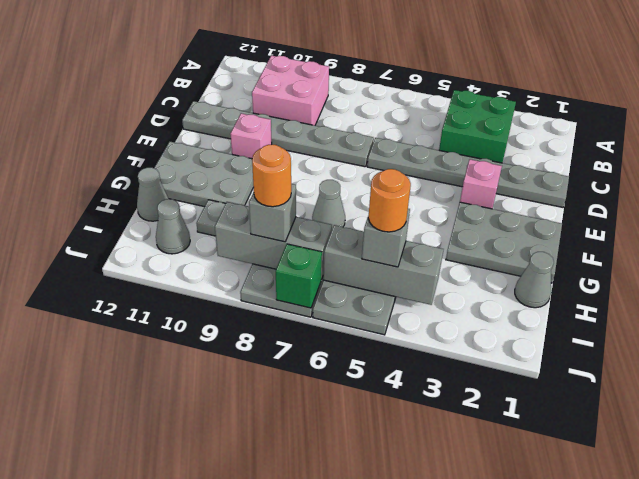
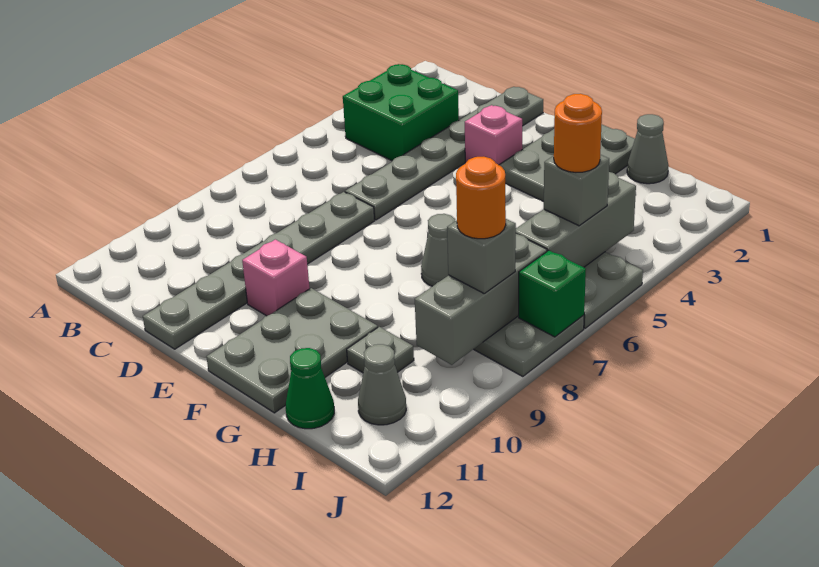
pink brick B9:C10 level 1 -> none
grey cone H12 level 1 -> green cone H12 level 1

